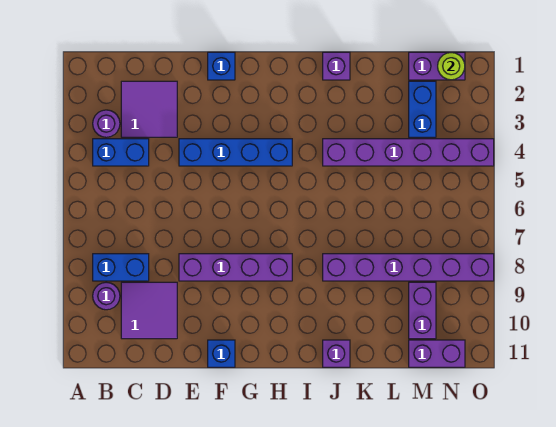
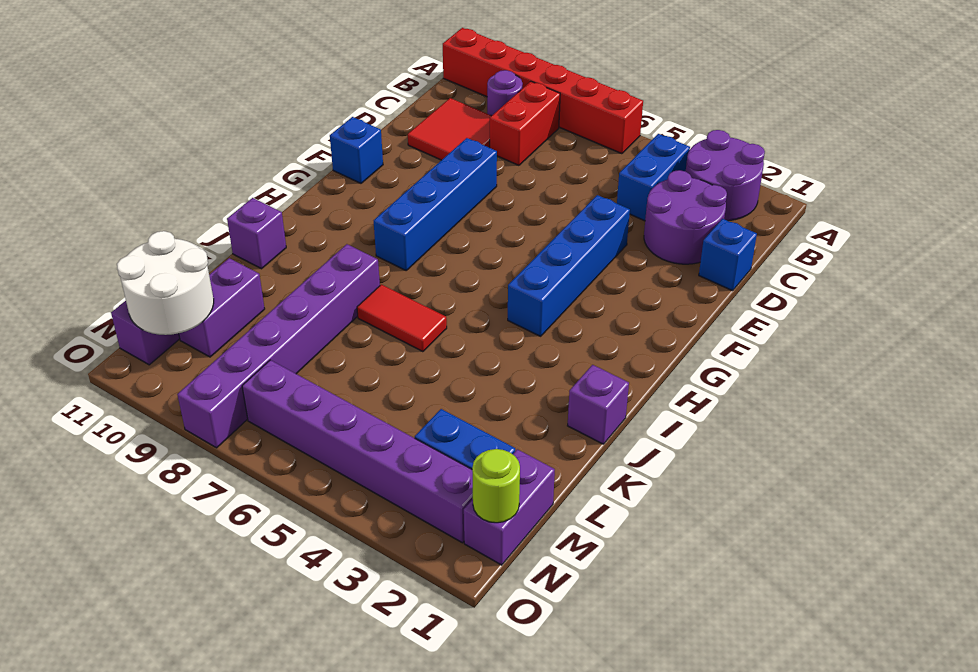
none -> red brick A6:A11 level 1
purple round brick B3 level 1 -> purple round brick A2:B3 level 1
blue brick B8:C8 level 1 -> red brick B8:C8 level 1
purple tile C2:D3 level 1 -> purple round brick C2:D3 level 1
purple tile C9:D10 level 1 -> red tile C9:D10 level 1
purple brick E8:H8 level 1 -> blue brick E8:H8 level 1
blue brick F1 level 1 -> blue brick D1 level 1
purple brick J4:O4 level 1 -> purple brick N2:N7 level 1
none -> red tile J6:J7 level 1
purple brick M9:M10 level 1 -> purple brick L10:M10 level 1
none -> white round brick M10:N11 level 2

